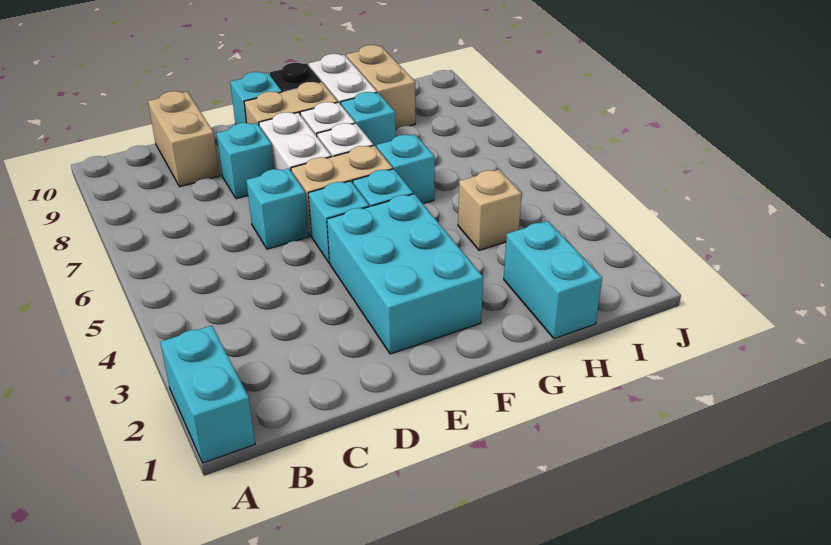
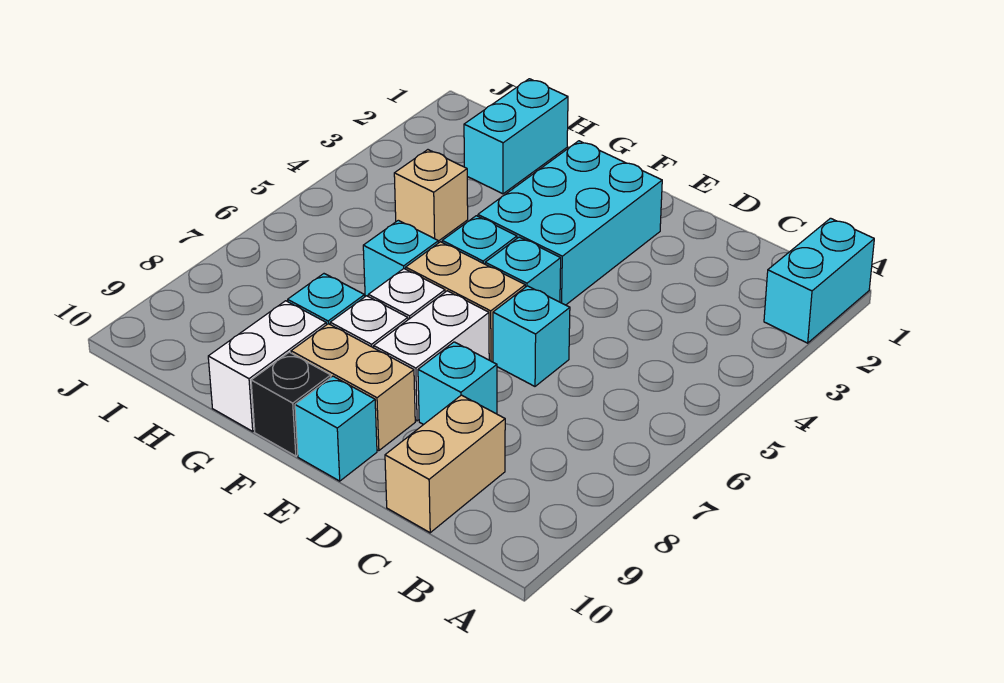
tan brick H9:H10 level 1 -> none

